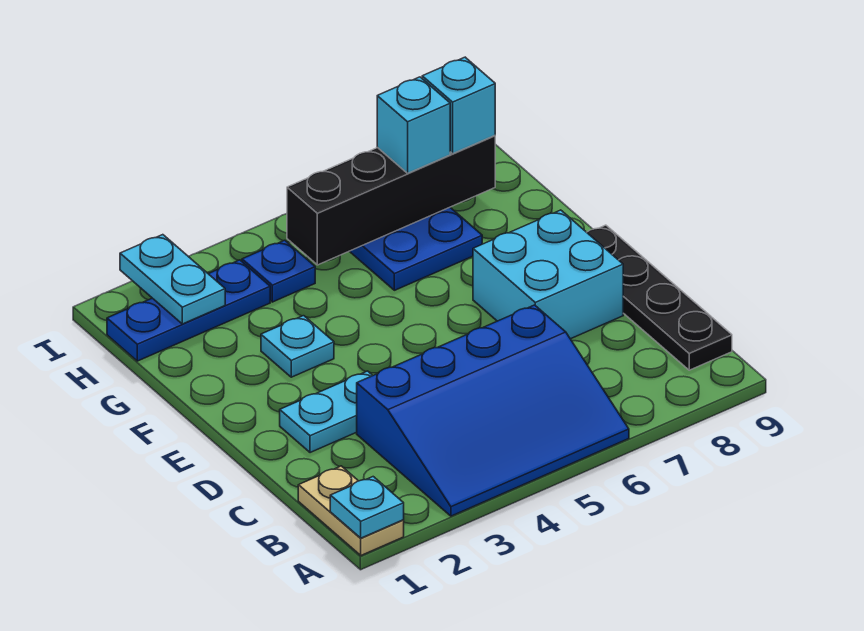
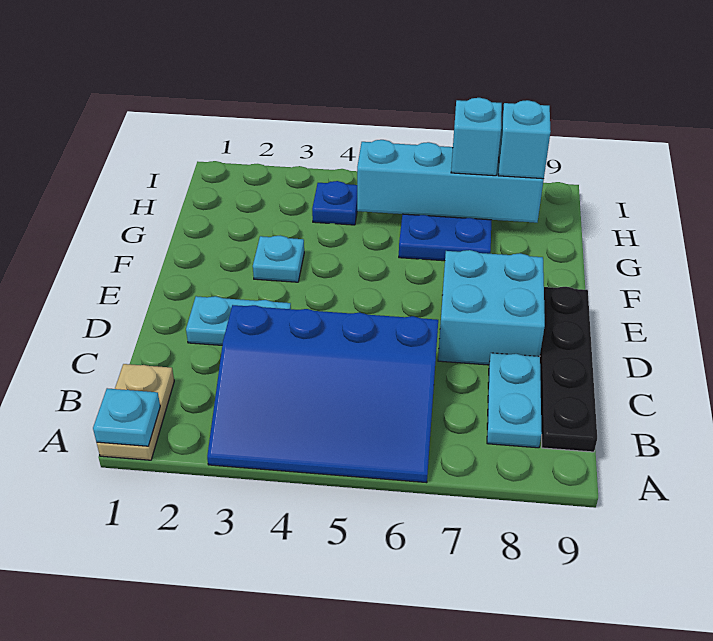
blue plate H1:H3 level 1 -> none
cyan plate H2:I2 level 2 -> cyan plate B8:C8 level 1
black brick H5:H8 level 2 -> cyan brick H5:H8 level 2

